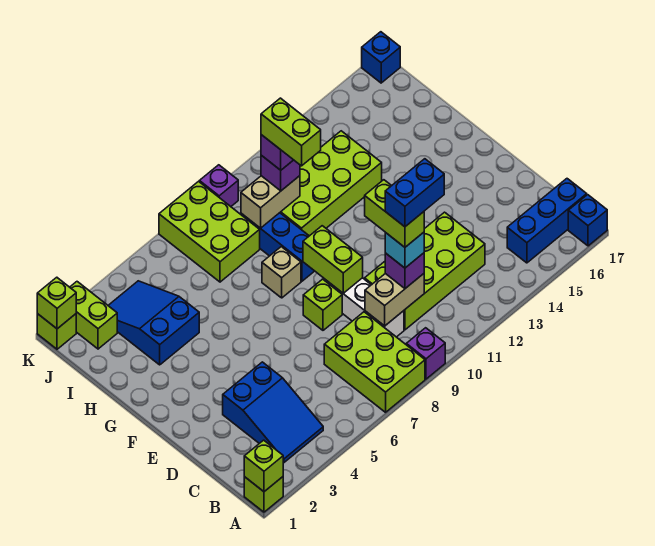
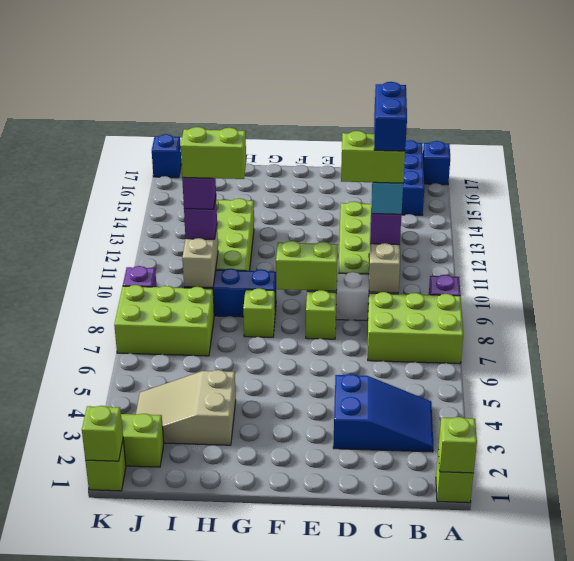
tan brick G8 level 1 -> lime brick G8 level 1
blue slope H3:J4 level 1 top H -> tan slope H3:J4 level 1 top H

